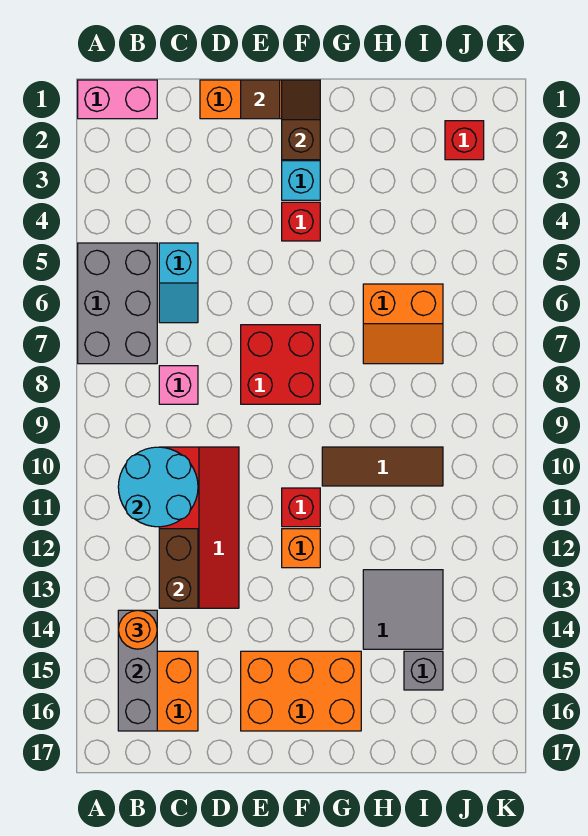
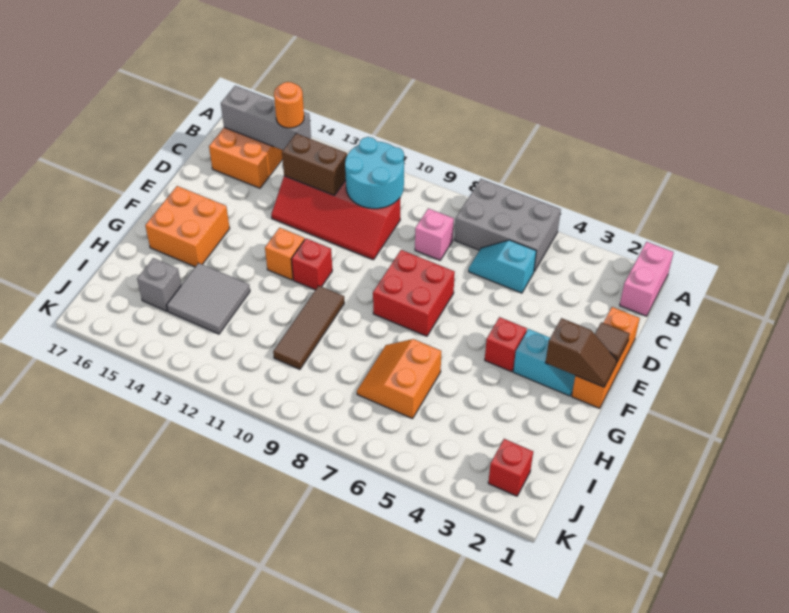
orange brick E15:G16 level 1 -> orange brick F15:G16 level 1

